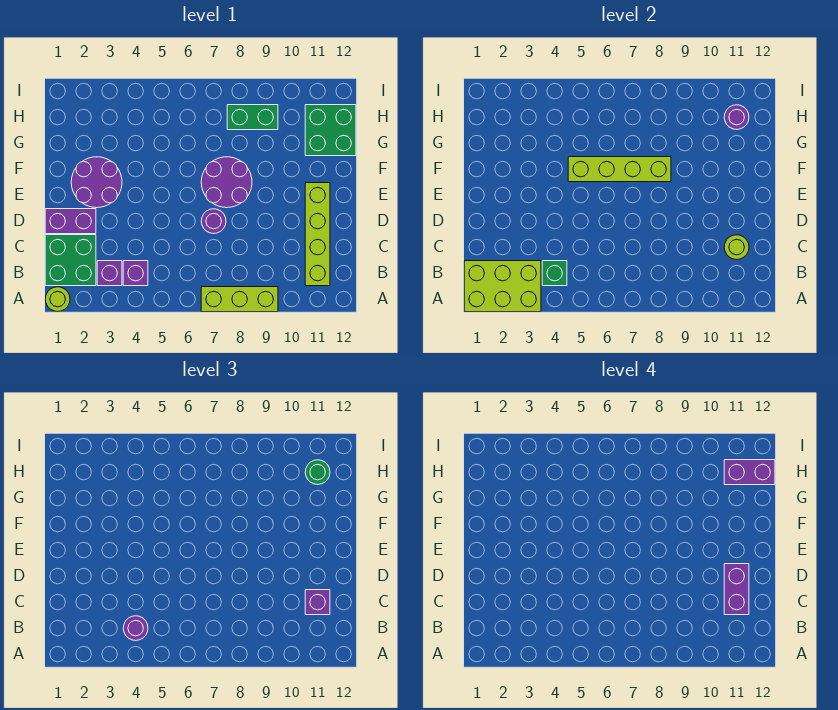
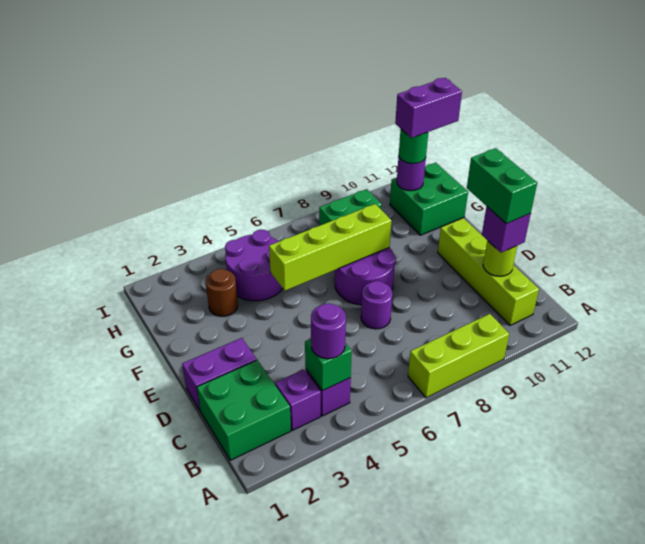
lime round brick A1 level 1 -> none
lime brick A1:B3 level 2 -> none
purple brick C11:D11 level 4 -> green brick C11:D11 level 4
purple round brick E2:F3 level 1 -> purple round brick G4:H5 level 1
none -> brown round brick G3 level 1

